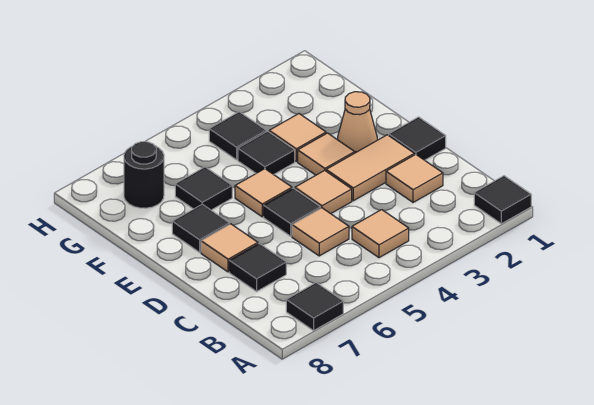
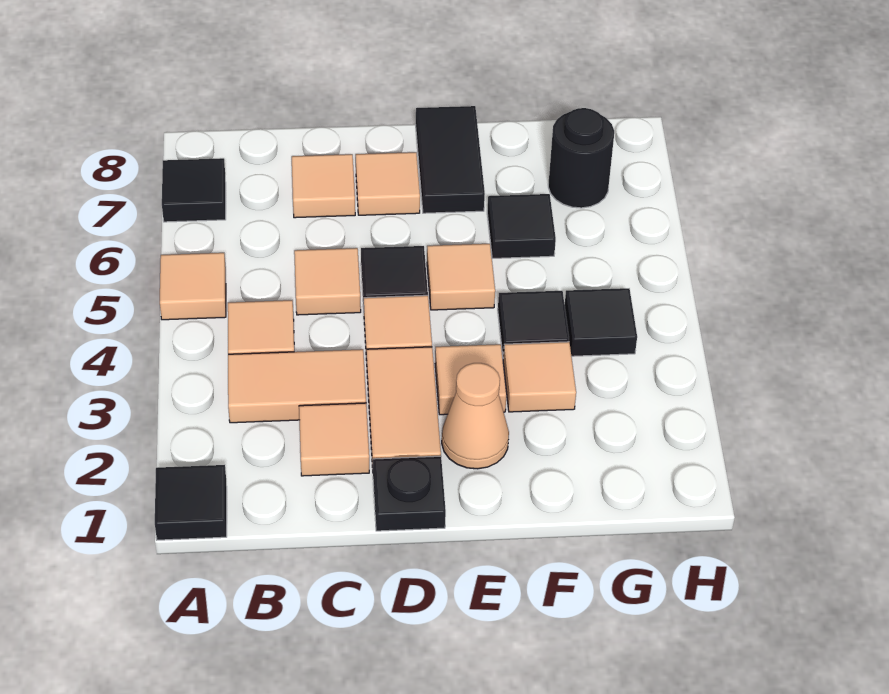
none -> tan tile A5 level 1
none -> tan tile B3:C3 level 1
black tile C7 level 1 -> tan tile C7 level 1
black tile D1 level 1 -> black plate D1 level 1
black tile E7 level 1 -> black tile E7:E8 level 1

